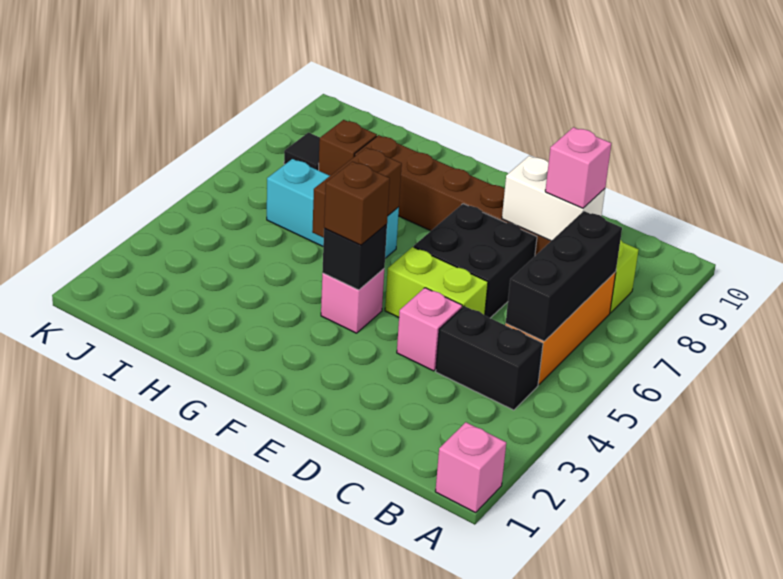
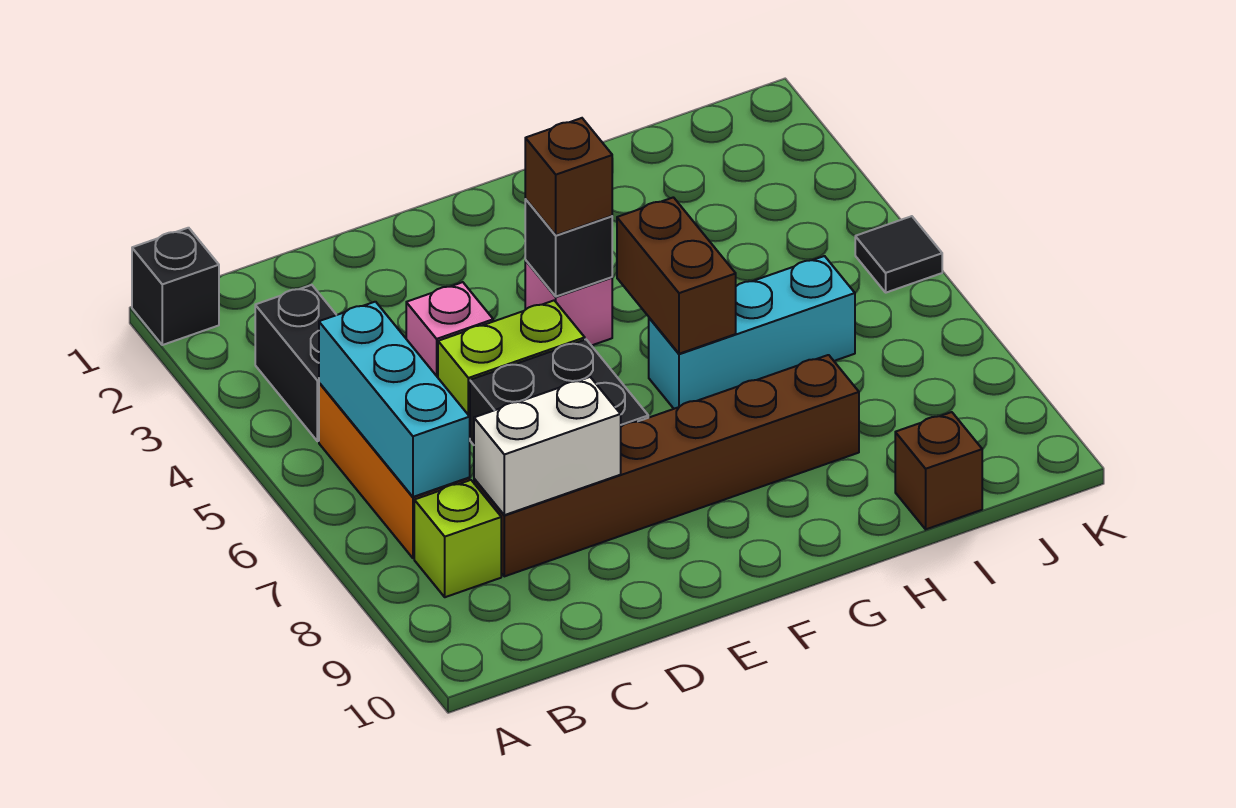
pink brick A1 level 1 -> black brick A1 level 1
black brick B4:C4 level 1 -> black brick B3:B4 level 1
black brick B5:B7 level 2 -> cyan brick B5:B7 level 2
pink brick C8 level 3 -> none
brown brick I8 level 1 -> brown brick I10 level 1
black tile J8 level 1 -> black tile K5 level 1

